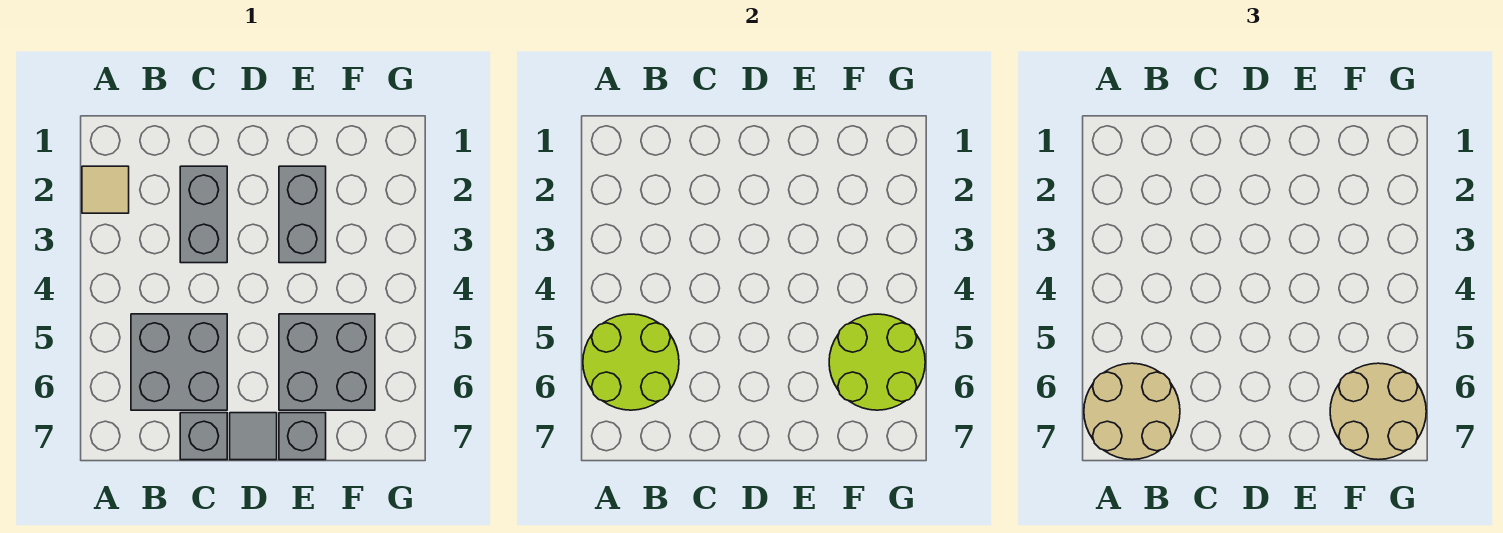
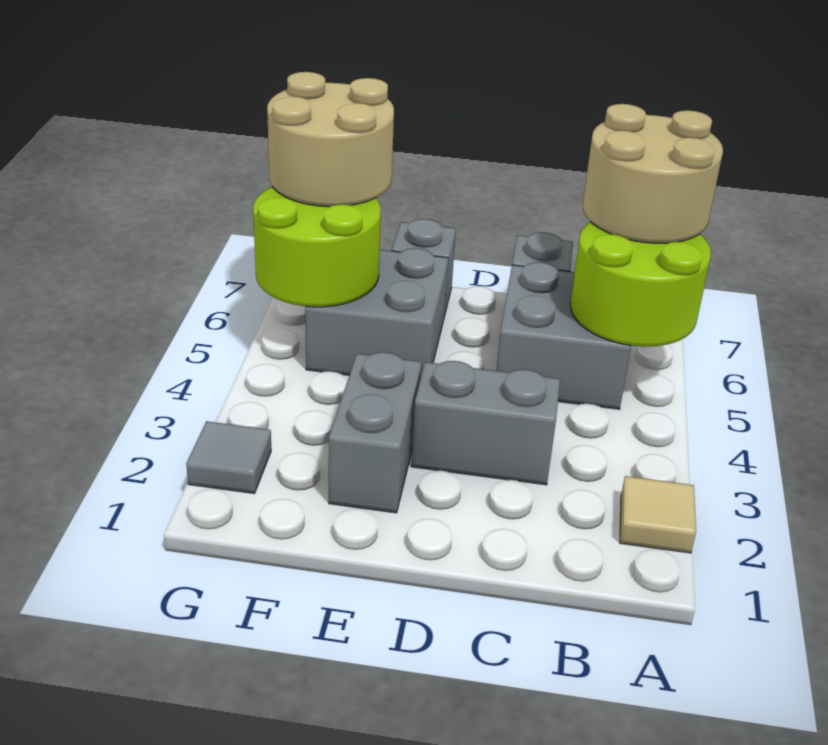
grey brick C2:C3 level 1 -> grey brick C3:D3 level 1
grey tile D7 level 1 -> grey tile G2 level 1

